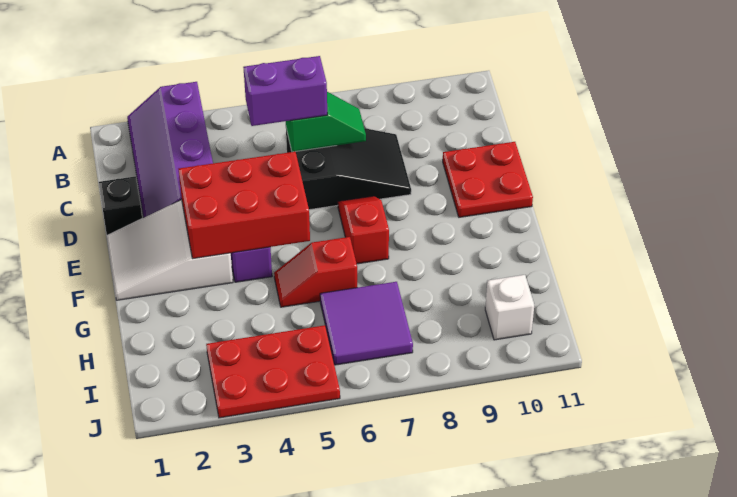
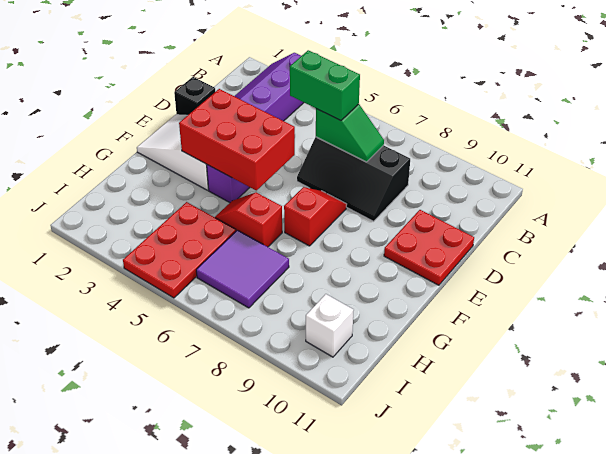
purple brick C5:C6 level 3 -> green brick C5:C6 level 3
black slope C6:D8 level 1 top 6 -> black slope C6:D8 level 1 top C
red plate I3:J5 level 1 -> red plate H4:J5 level 1

